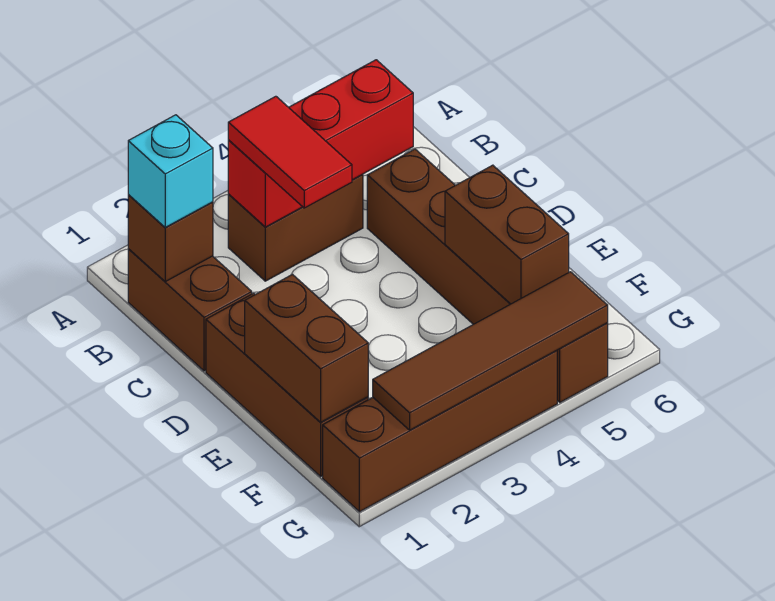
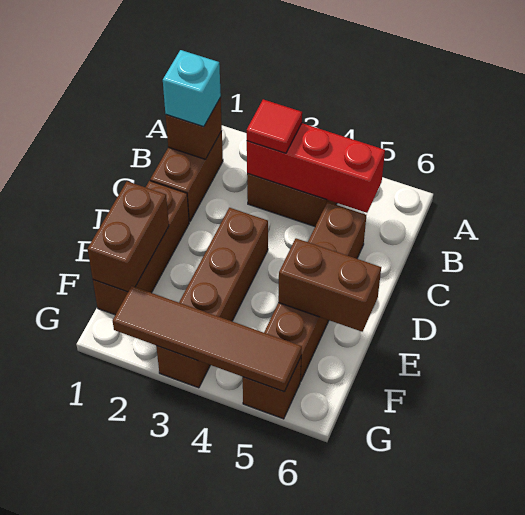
red tile B3:C3 level 3 -> red tile B3 level 3
brown brick E5:F5 level 2 -> brown brick E5:E6 level 2
brown brick G1:G4 level 1 -> brown brick D3:G3 level 1

